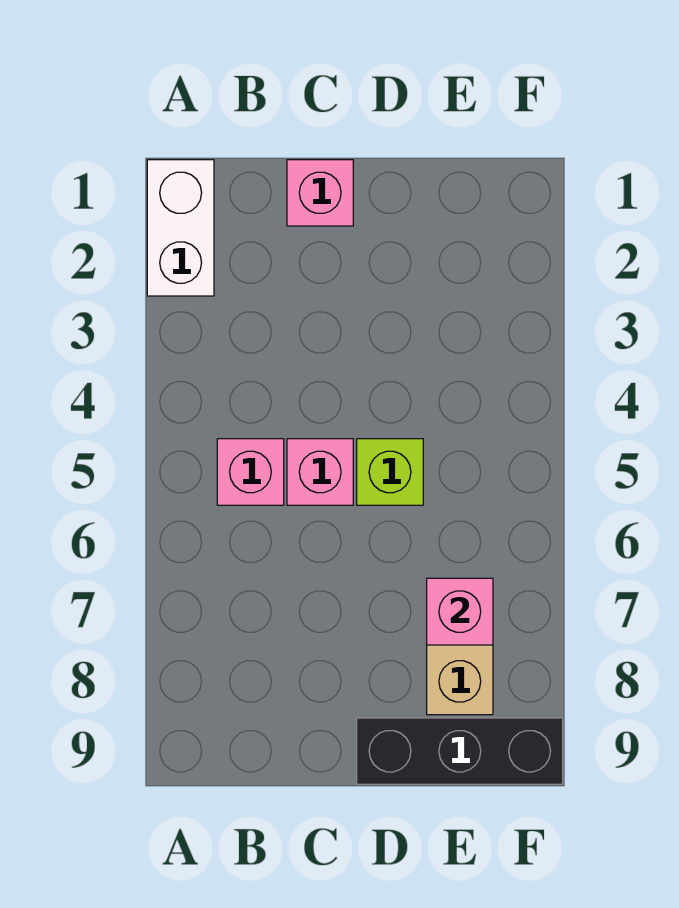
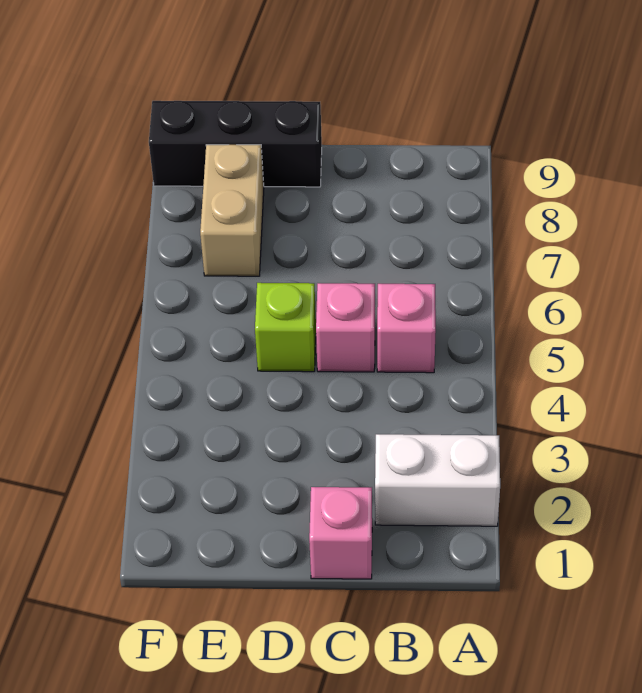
white brick A1:A2 level 1 -> white brick A2:B2 level 1
pink brick E7 level 2 -> none

